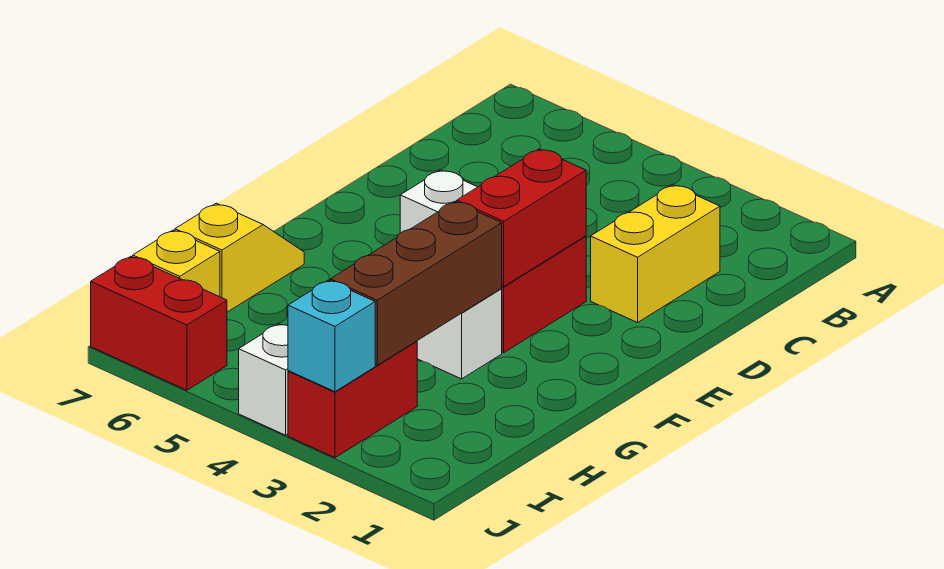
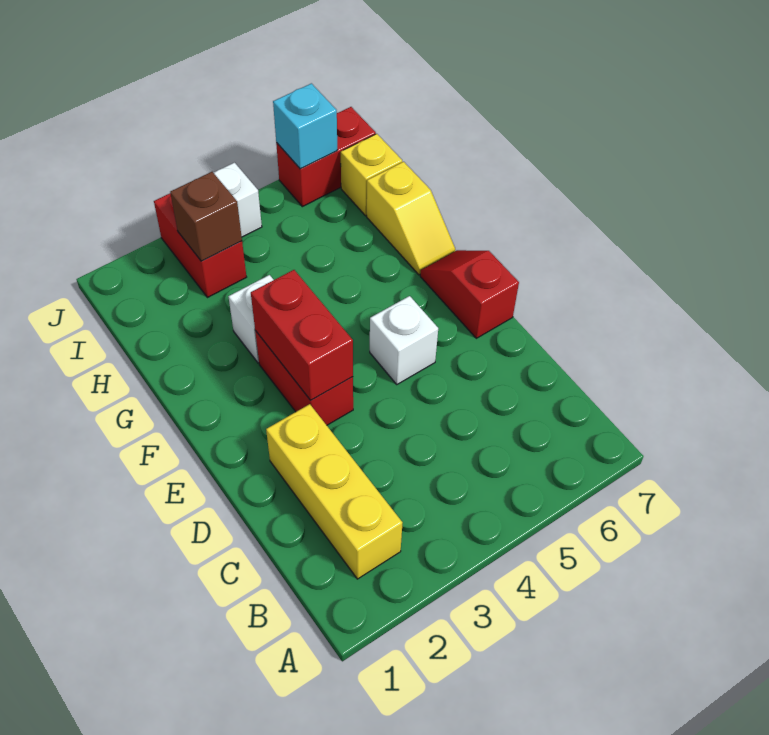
yellow brick C2:D2 level 1 -> yellow brick B2:D2 level 1
none -> red slope E7:F7 level 1 top E
brown brick G3:I3 level 2 -> brown brick I3 level 2
cyan brick J3 level 2 -> cyan brick J6 level 2

